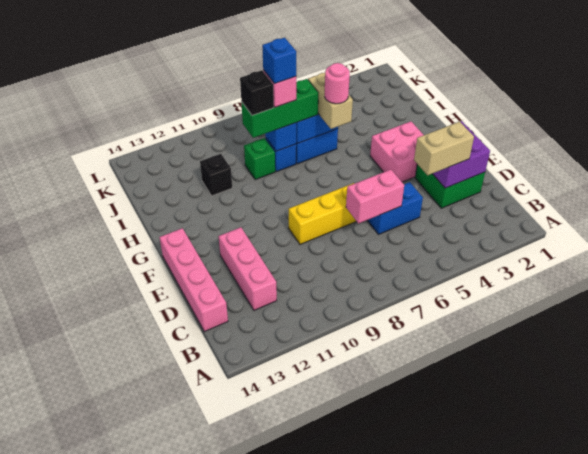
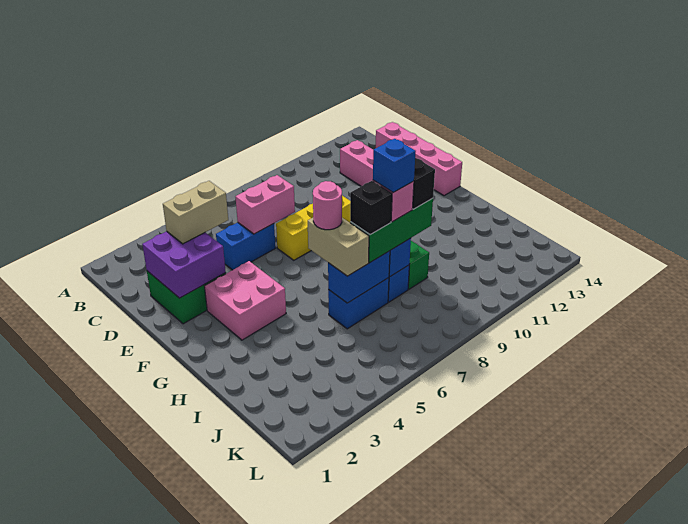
black brick I11 level 1 -> black brick I7 level 4

